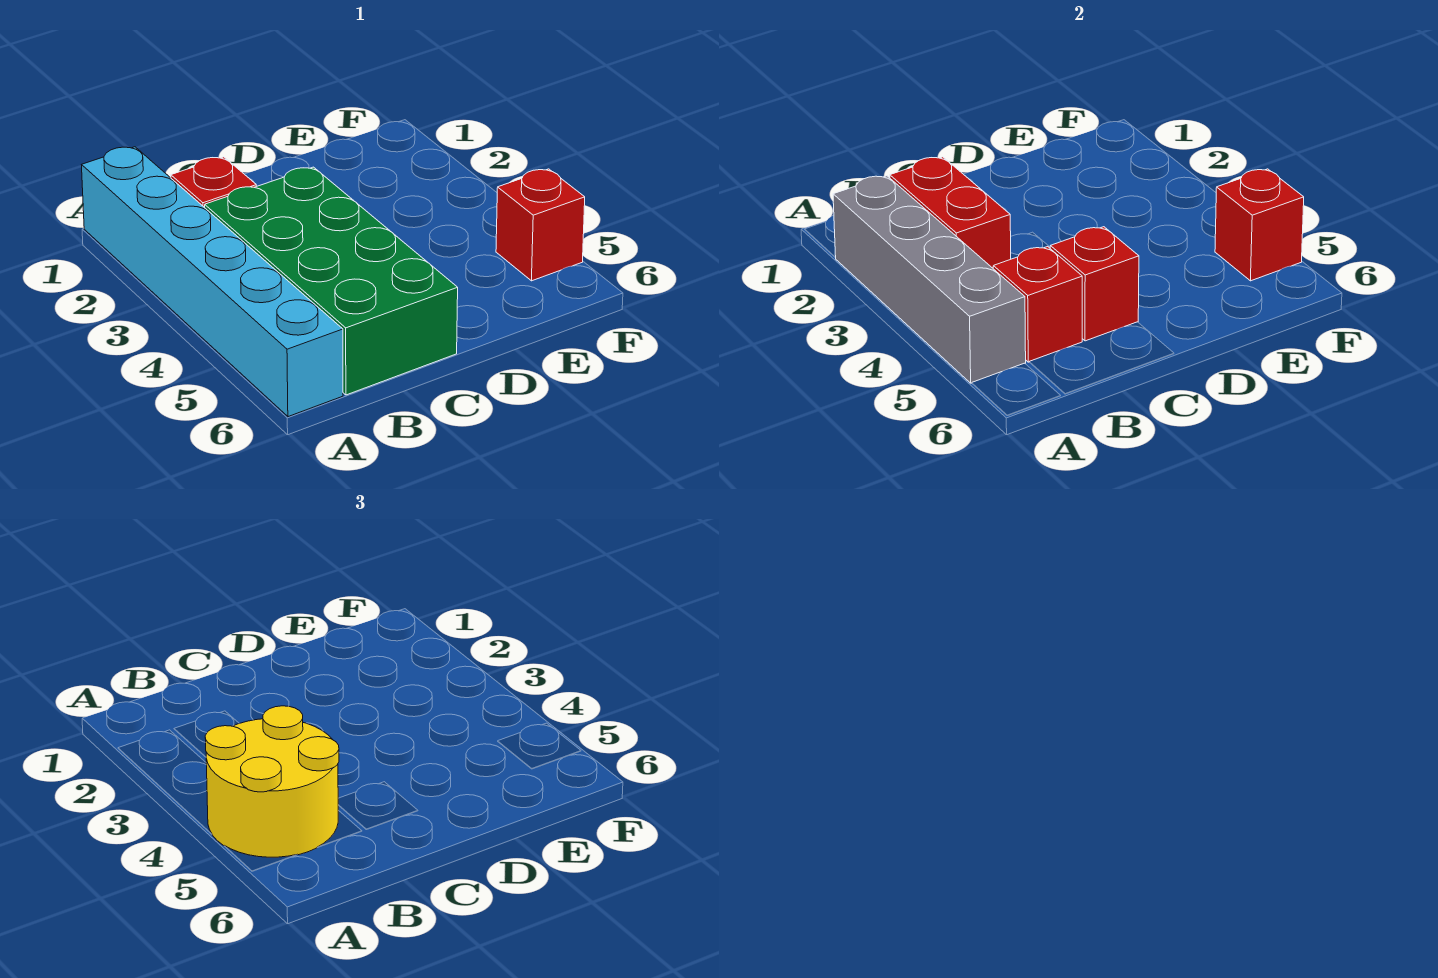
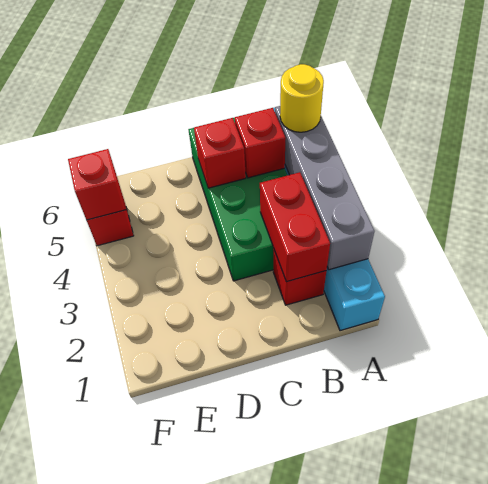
yellow round brick A4:B5 level 3 -> yellow round brick A5 level 3

